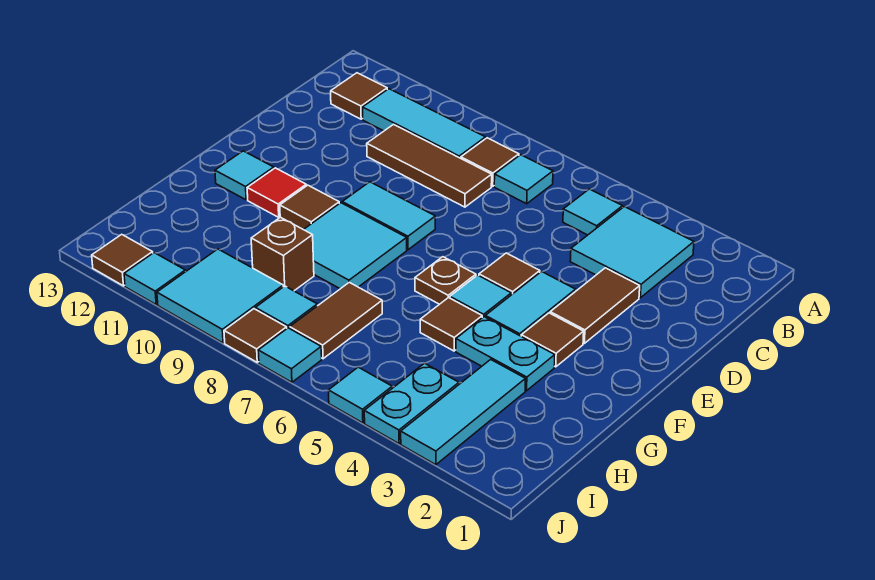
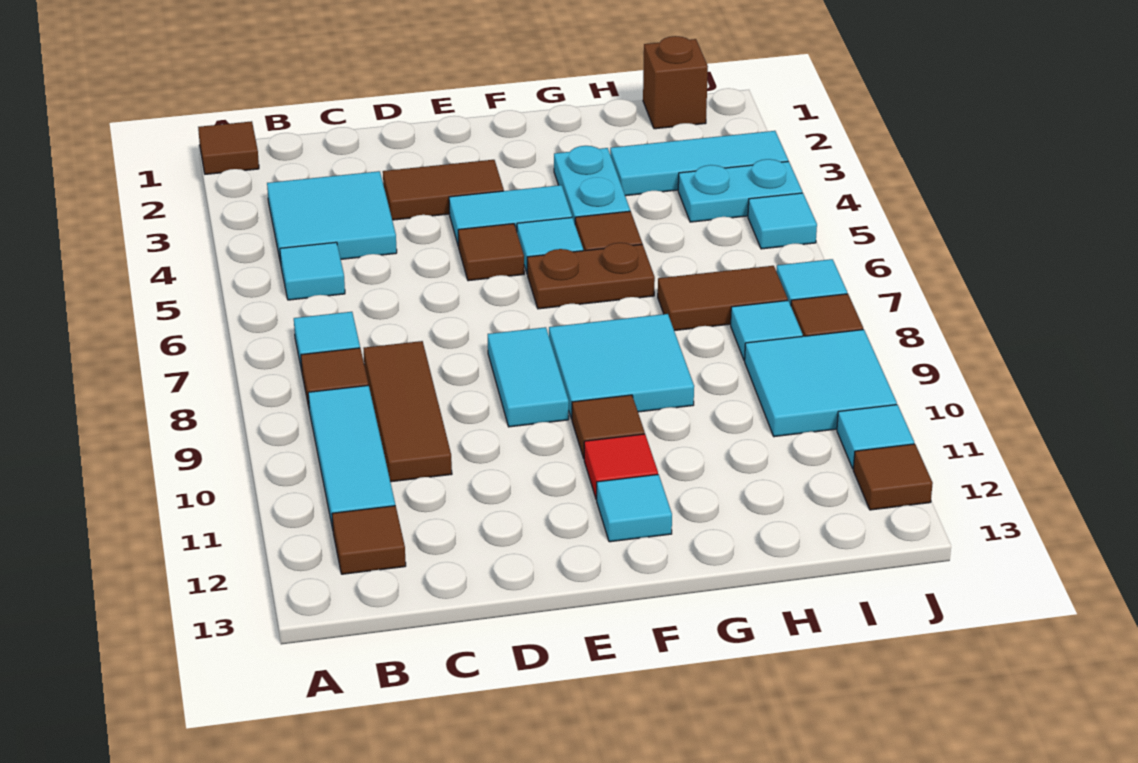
brown tile F3 level 1 -> brown tile A1 level 1
brown plate F6 level 1 -> brown plate F6:G6 level 1
brown brick H9 level 1 -> brown brick I1 level 1

